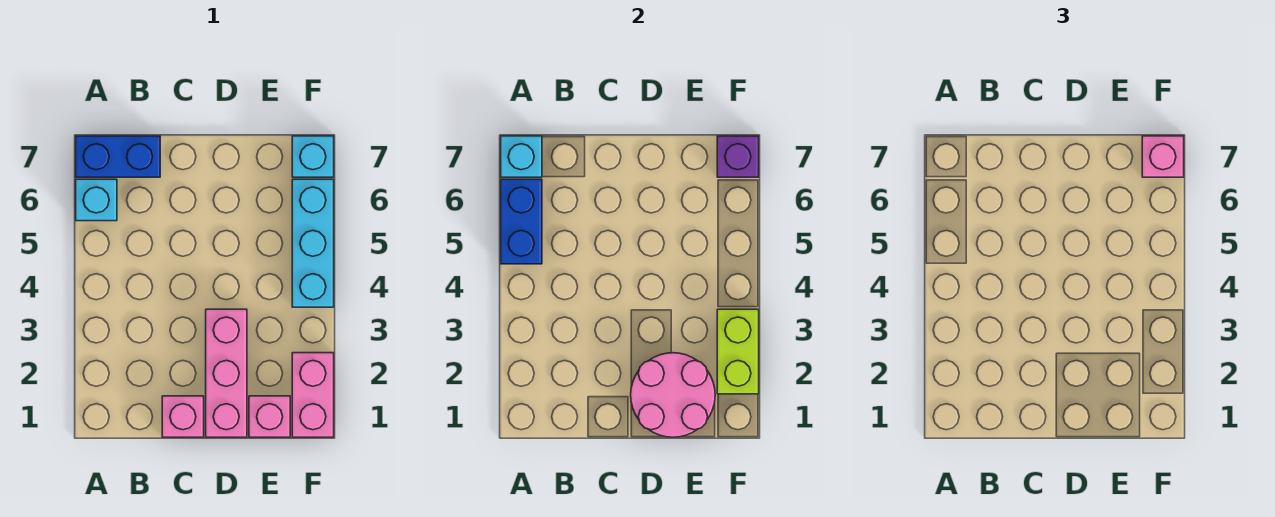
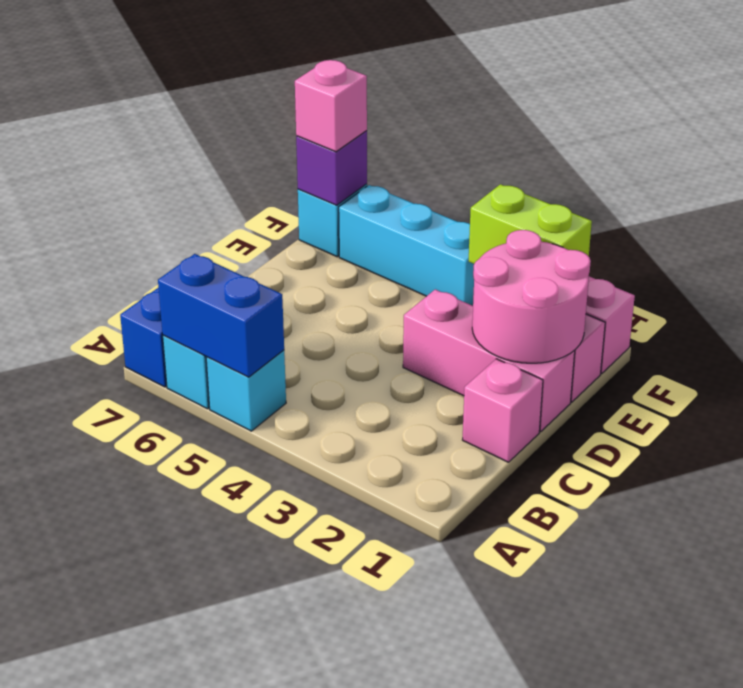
cyan brick A7 level 2 -> cyan brick A5 level 1

